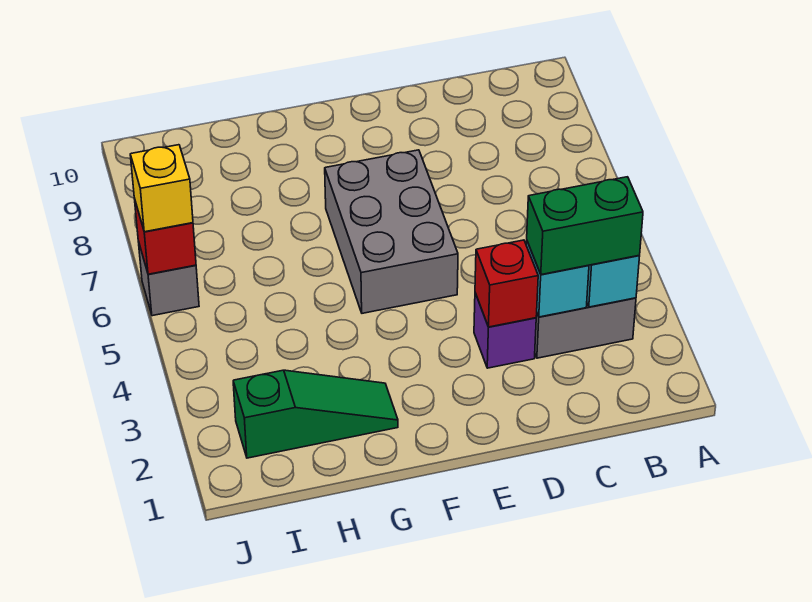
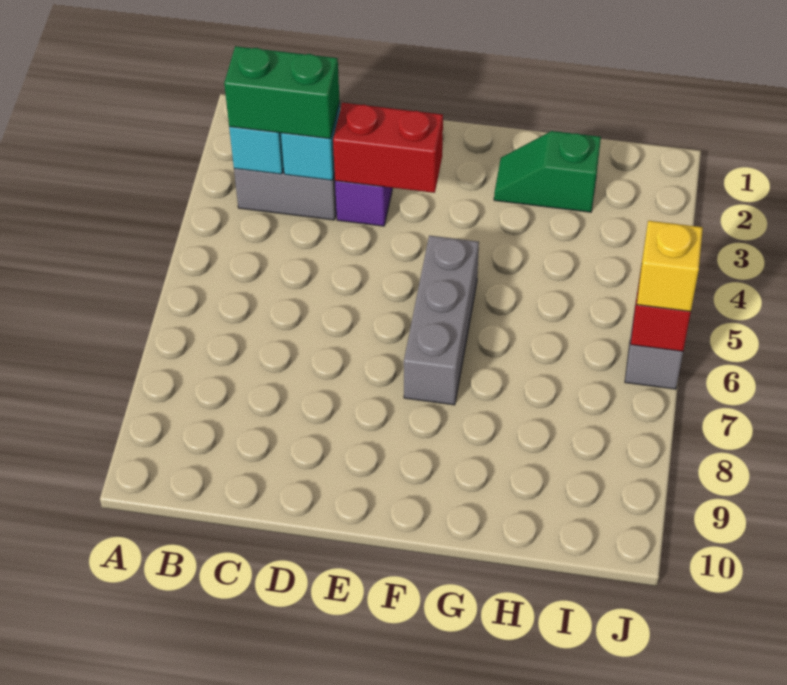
red brick D3 level 2 -> red brick D3:E3 level 2
grey brick E5:F7 level 1 -> grey brick F5:F7 level 1
green slope G2:I2 level 1 top I -> green slope G2:H2 level 1 top H

